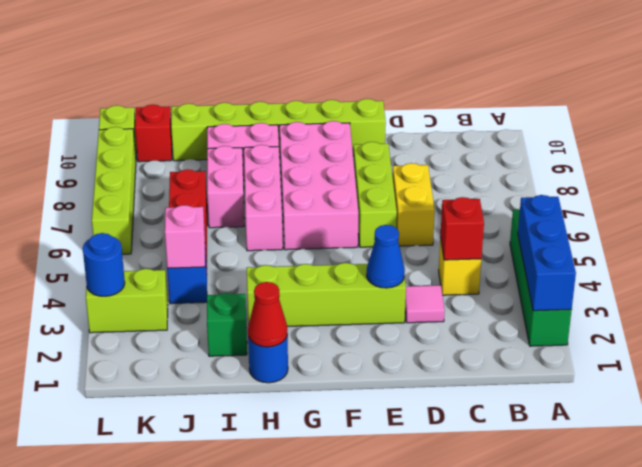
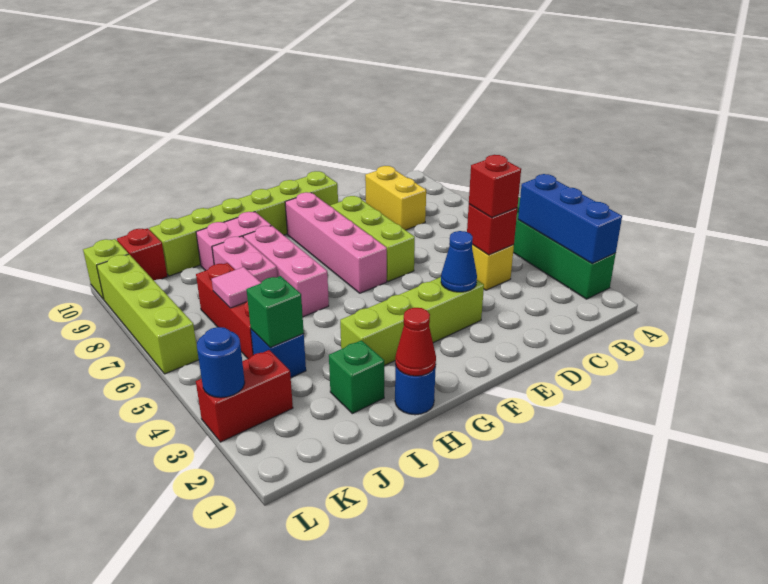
none -> red brick C4 level 3
pink tile D3 level 1 -> pink tile J6 level 2
yellow brick D6:D7 level 1 -> yellow brick C8:C9 level 1
pink brick F6:G9 level 1 -> pink brick F6:F9 level 1
pink brick J4 level 2 -> green brick J4 level 2
lime brick K3:L3 level 1 -> red brick K3:L3 level 1

